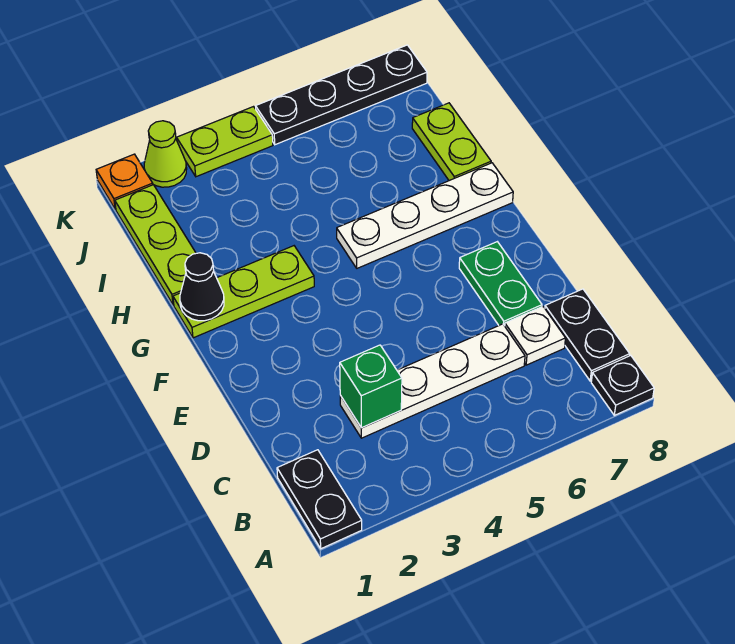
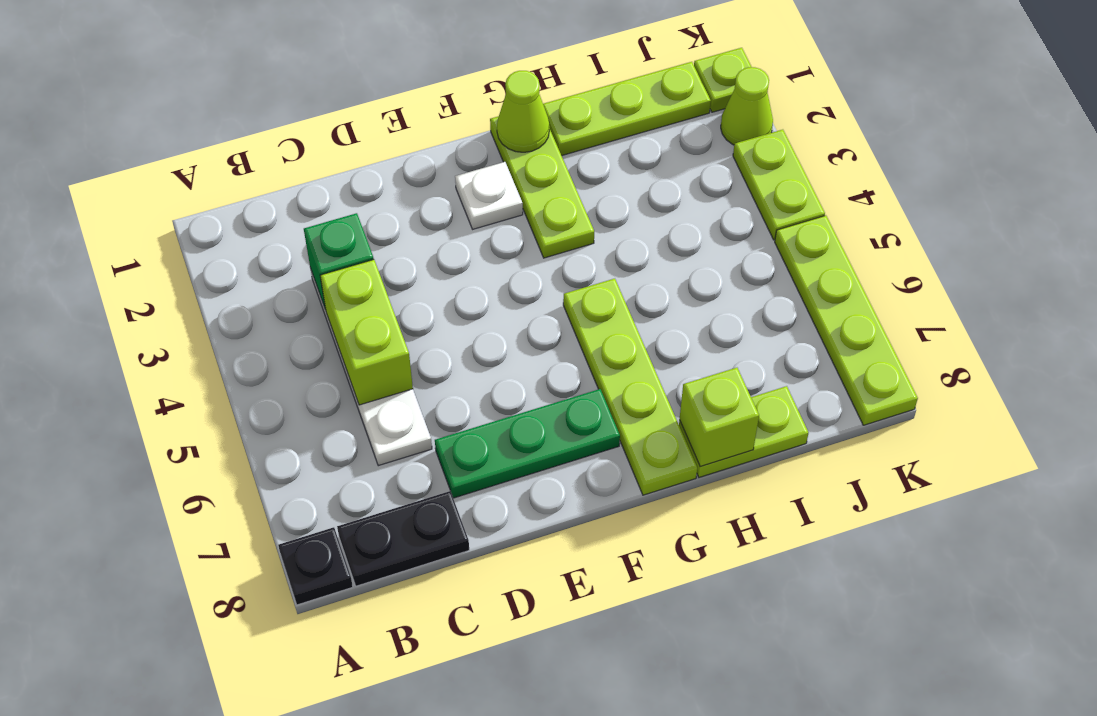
black plate A1:B1 level 1 -> none
none -> lime brick C4:C5 level 2
white plate C7 level 1 -> white plate F2 level 1
green plate D7:E7 level 1 -> green plate D7:F7 level 1
black cone G1 level 2 -> lime cone G1 level 2
white plate G5:G8 level 1 -> lime plate G5:G8 level 1
none -> lime brick H8 level 2
orange plate K1 level 1 -> lime plate K1 level 1
black plate K5:K8 level 1 -> lime plate K5:K8 level 1

